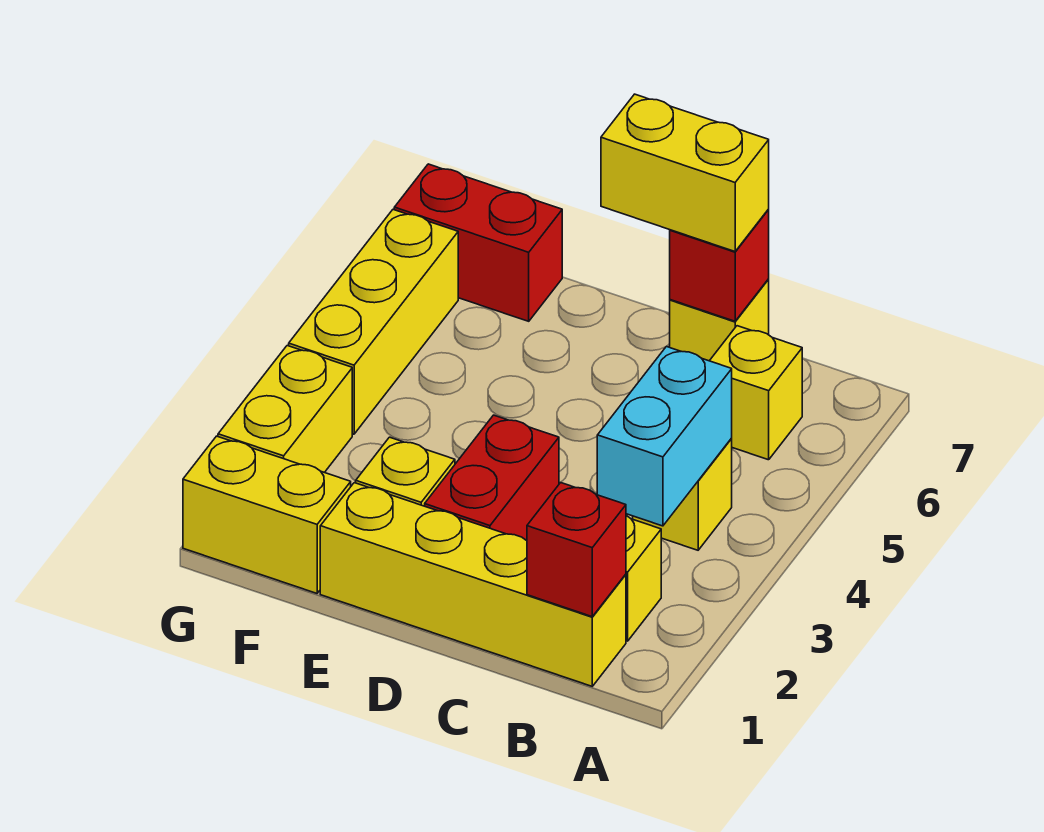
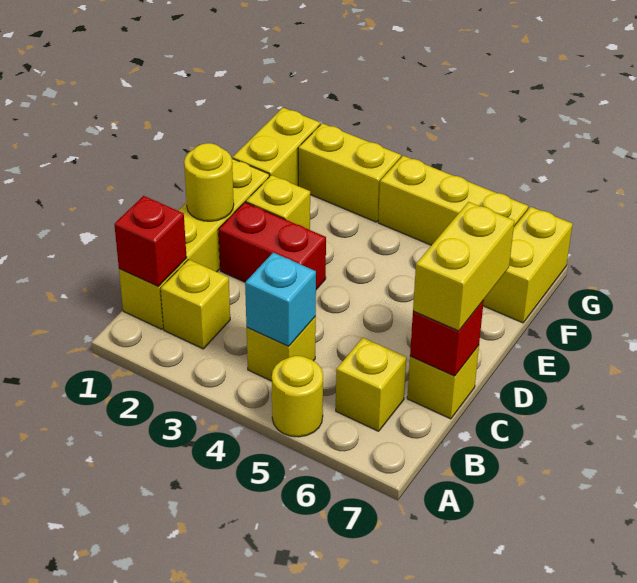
none -> yellow round brick A5 level 1
cyan brick B3:B4 level 2 -> cyan brick B4 level 2
none -> yellow round brick D1 level 2
red brick F7:G7 level 1 -> yellow brick F7:G7 level 1

